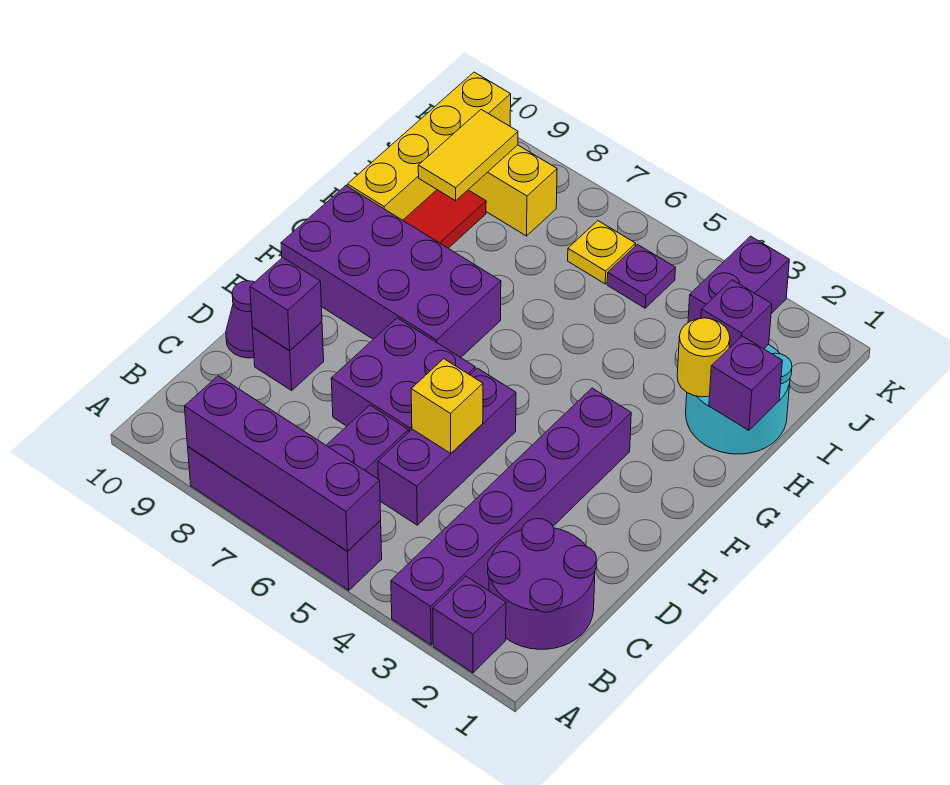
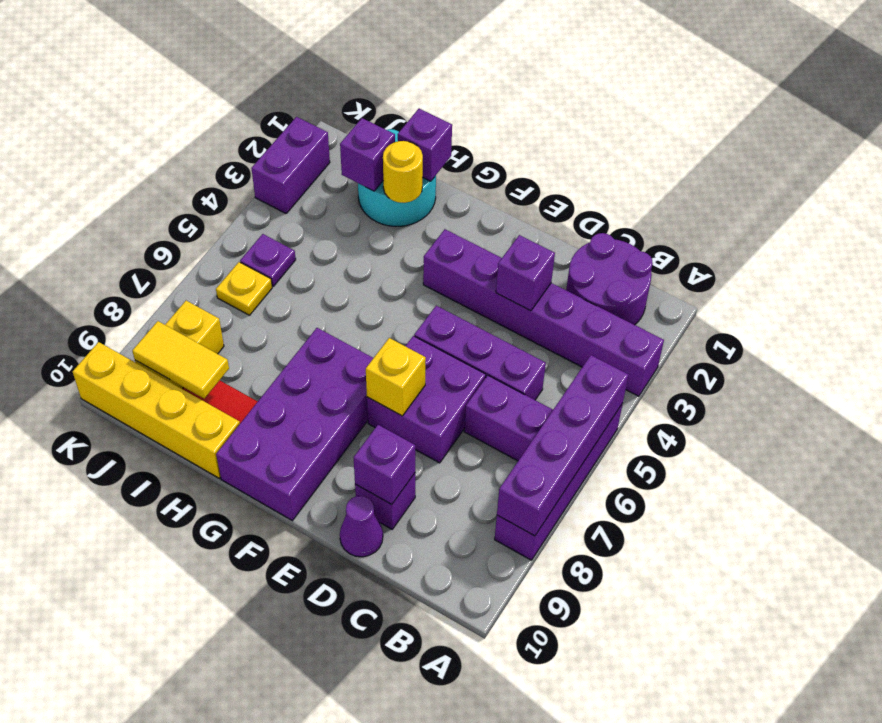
purple brick A2 level 1 -> purple brick D3 level 2
yellow brick D5 level 2 -> yellow brick E7 level 2
purple brick J3:K3 level 1 -> purple brick K2:K3 level 1

